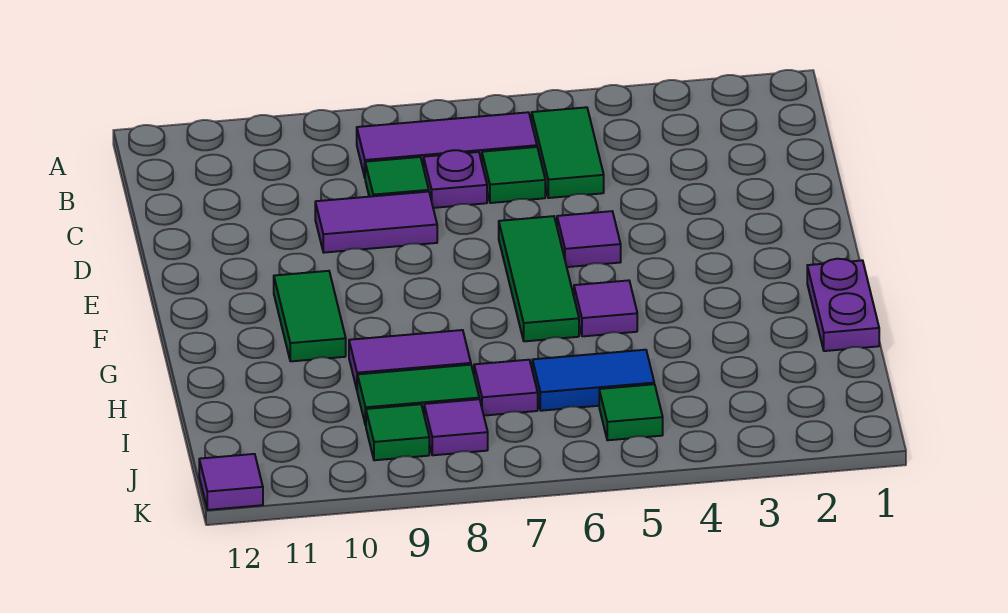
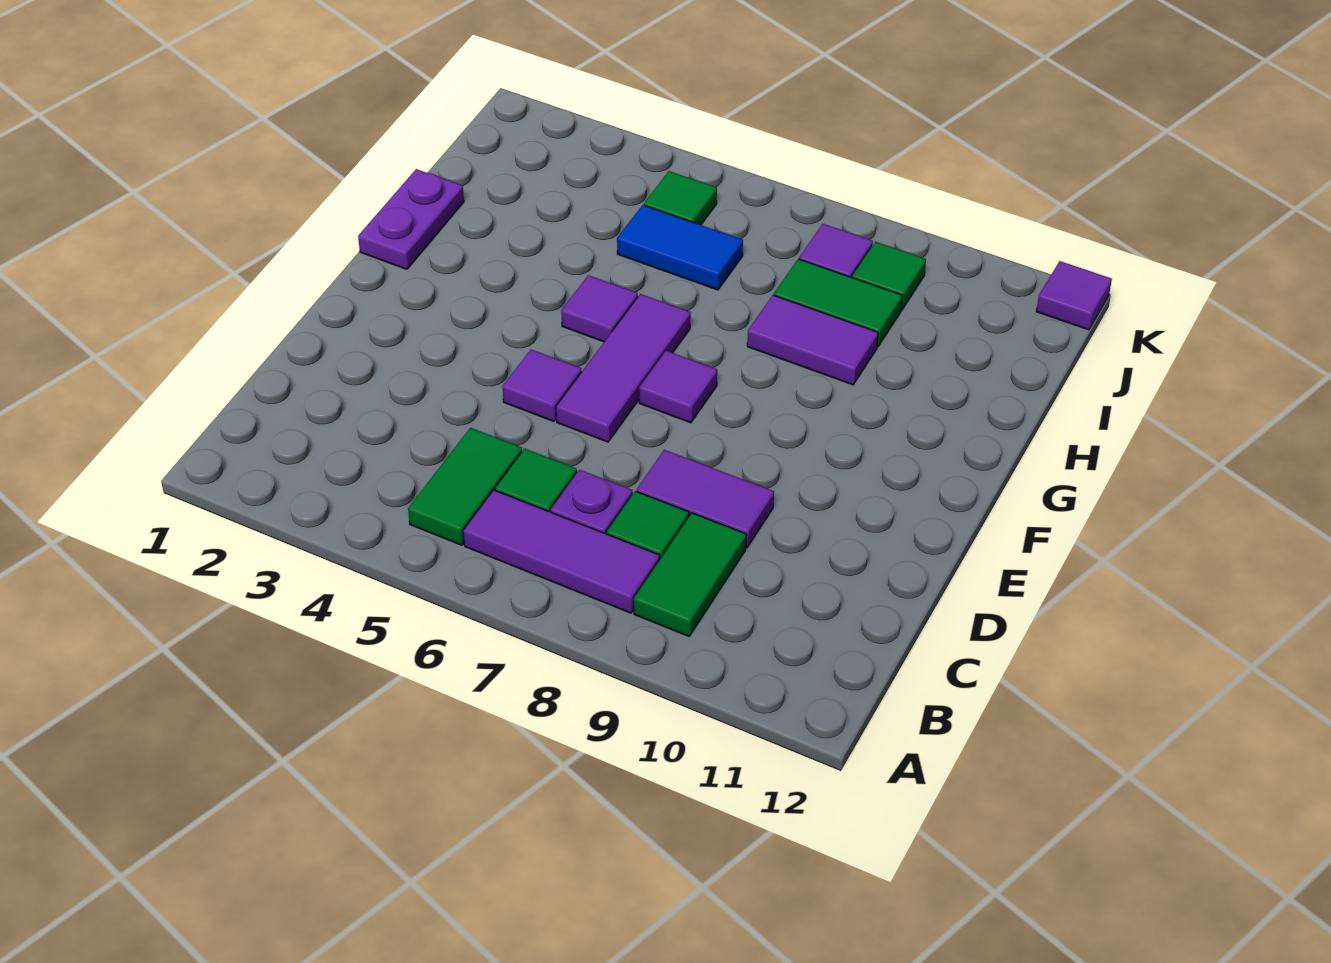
green tile E6:G6 level 1 -> purple tile E6:G6 level 1
green tile F10:G10 level 1 -> green tile B9:C9 level 1
purple tile I7 level 1 -> purple tile F7 level 1

